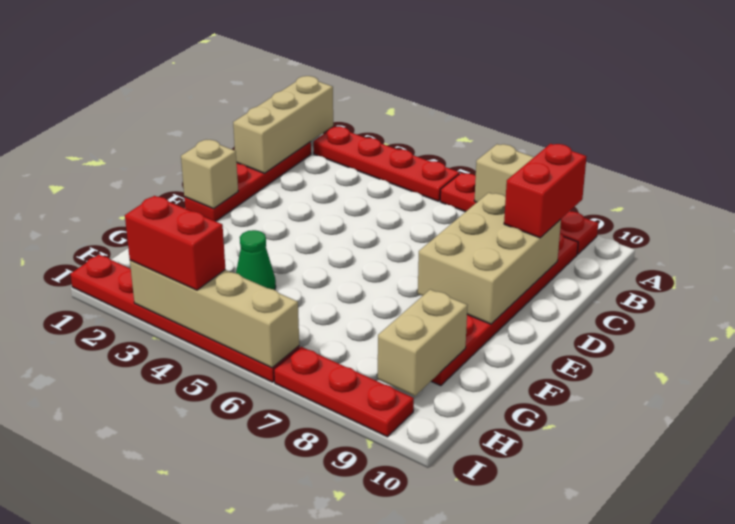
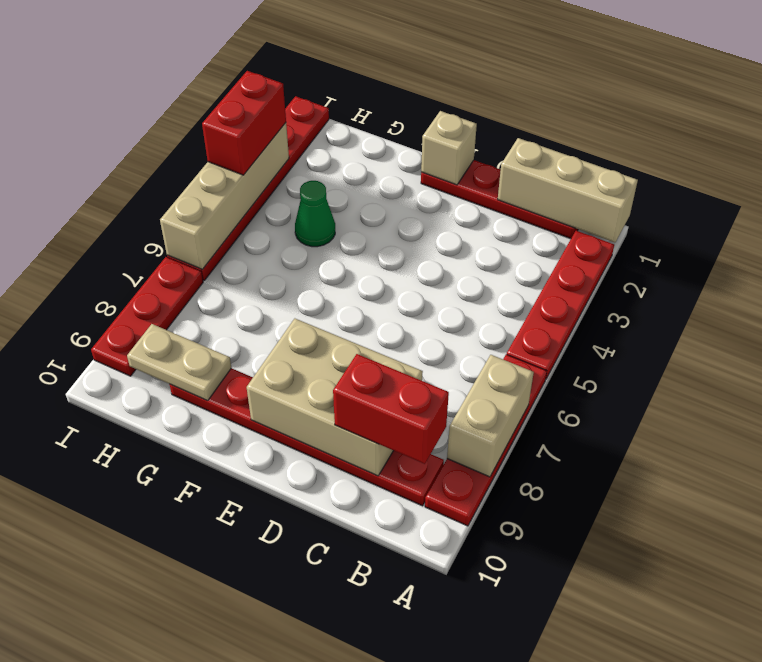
tan brick G9:H9 level 2 -> tan plate G9:H9 level 2

